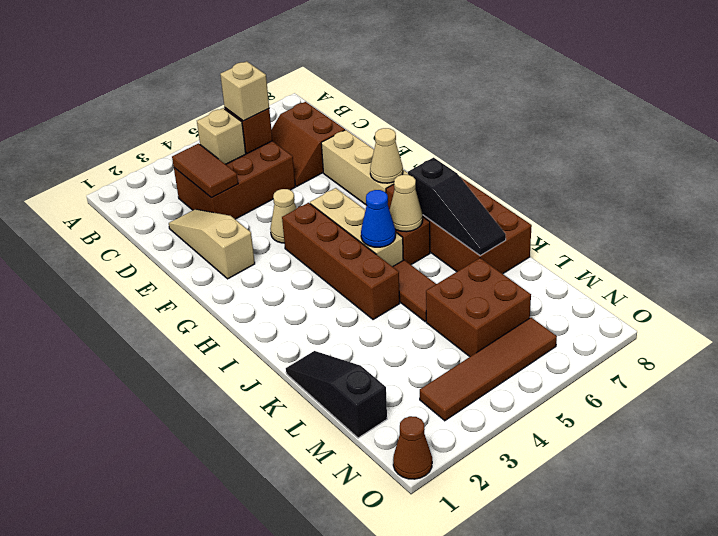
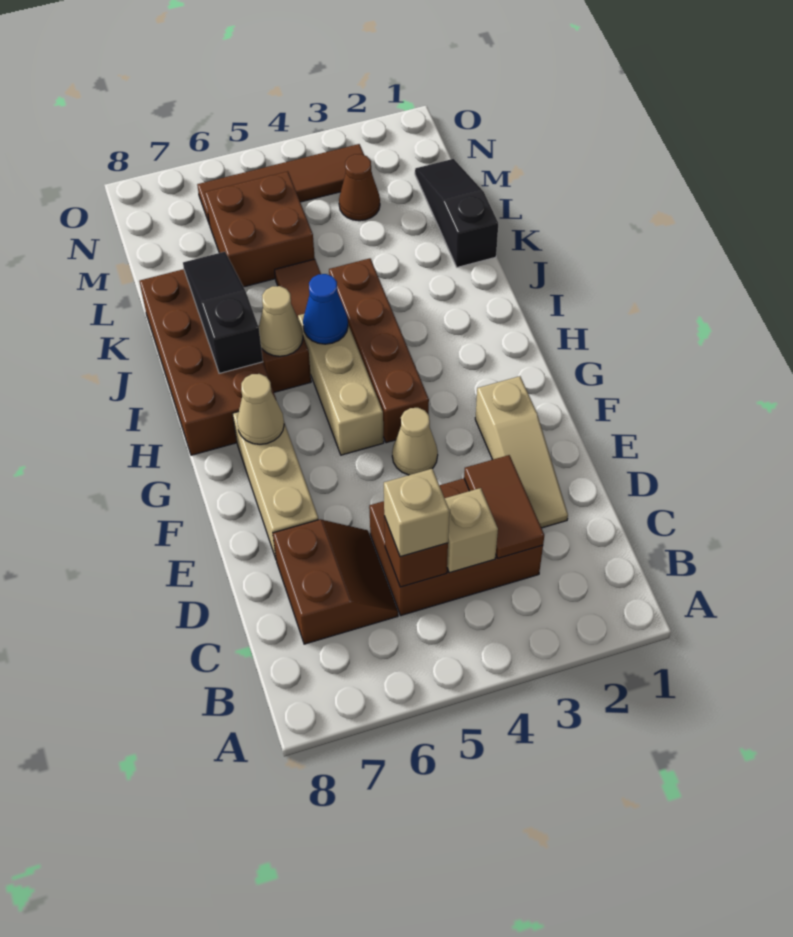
black slope K1:M1 level 1 top M -> black slope K1:M1 level 1 top K
brown cone O1 level 1 -> brown cone M3 level 1

